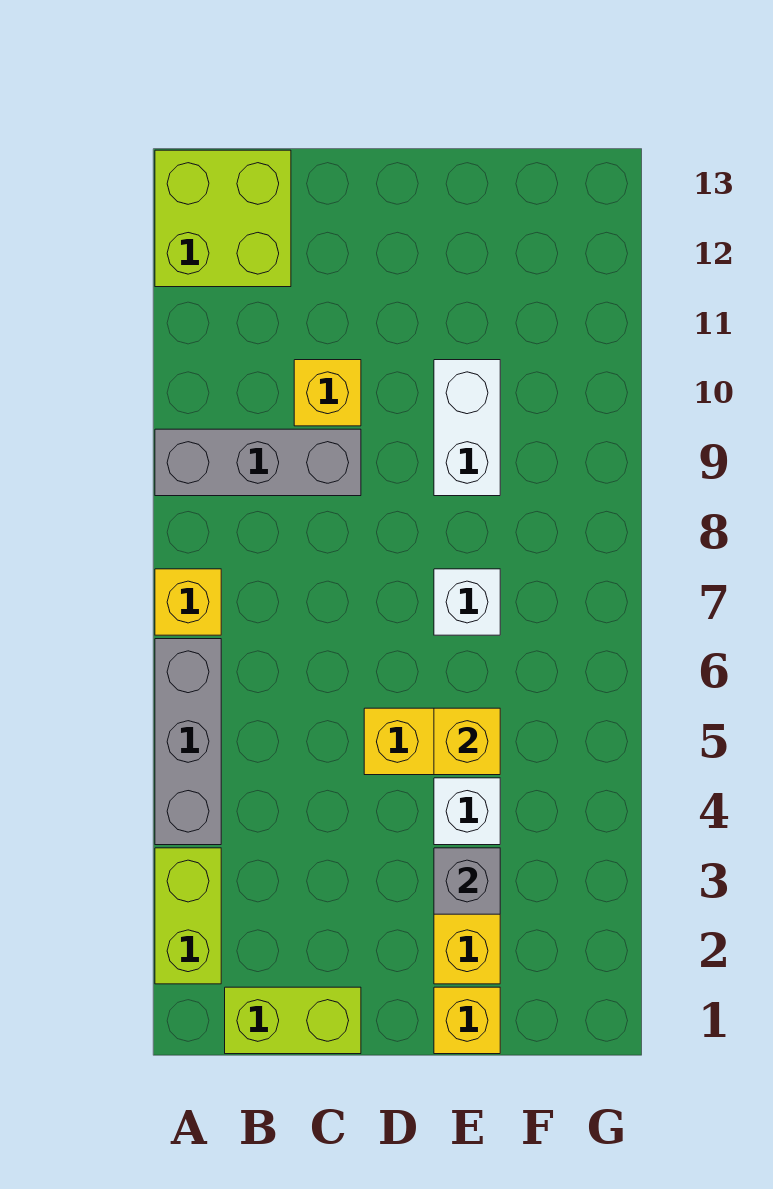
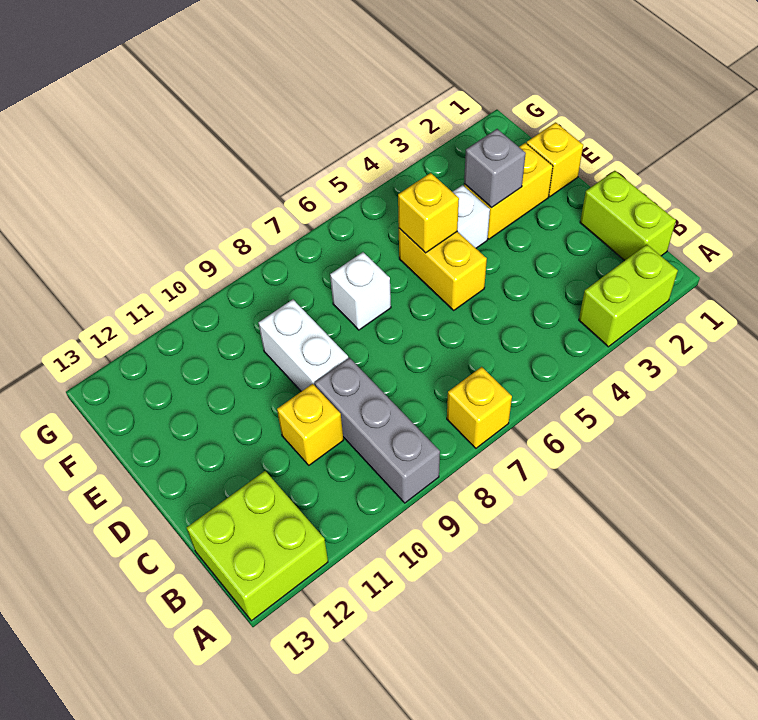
grey brick A4:A6 level 1 -> none
white brick E9:E10 level 1 -> white brick D9:E9 level 1

